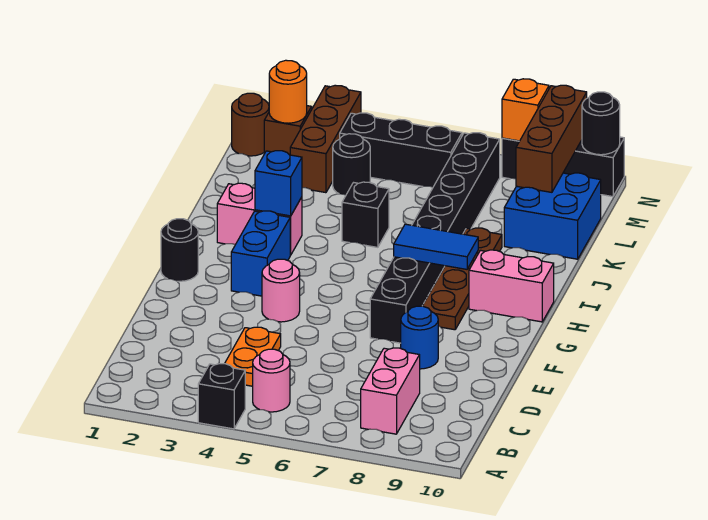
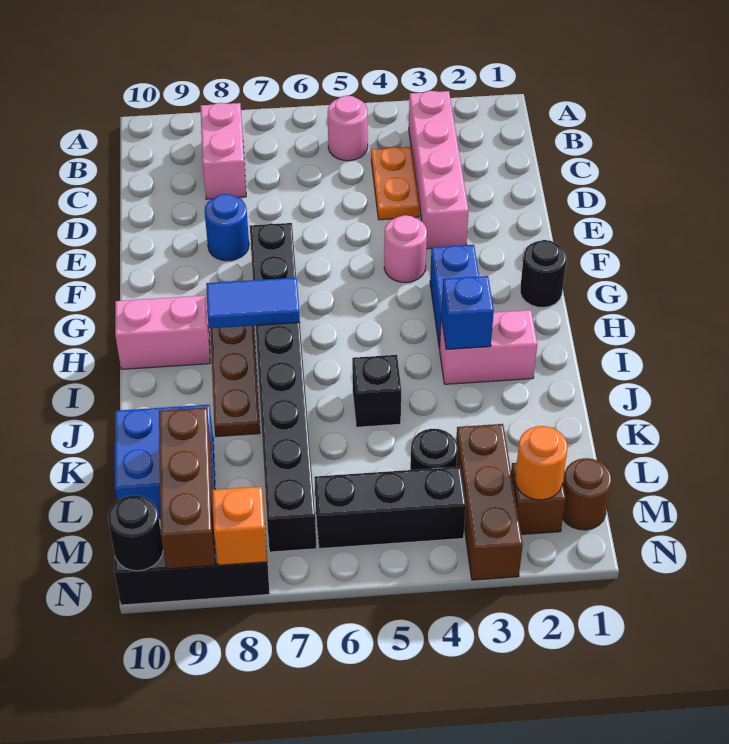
black brick A4 level 1 -> none
none -> pink brick B3:E3 level 1

